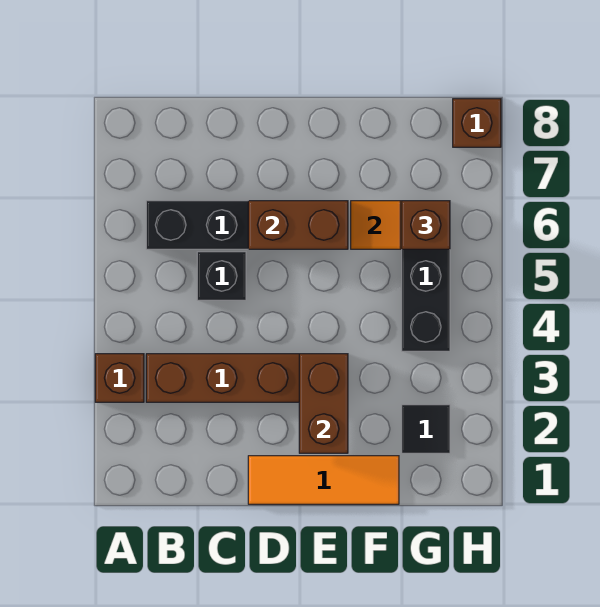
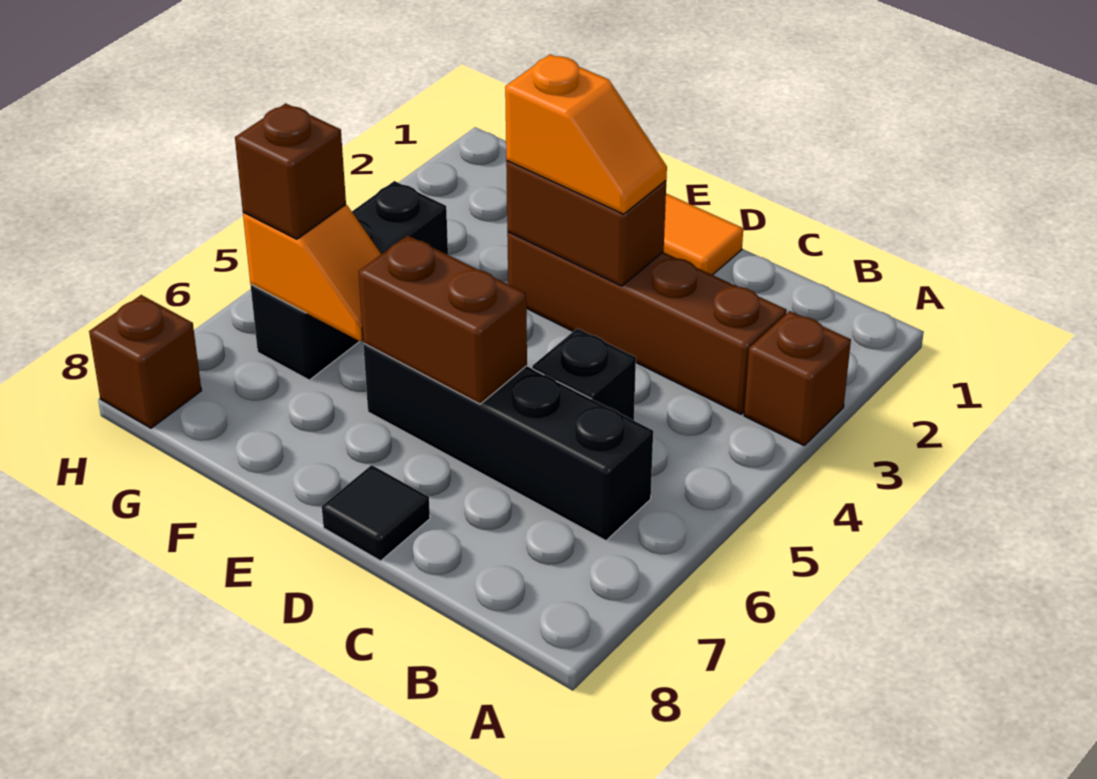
none -> orange slope D3:E3 level 3 top E
brown brick E2:E3 level 2 -> brown brick D3:E3 level 2
black tile G2 level 1 -> black tile D8 level 1

